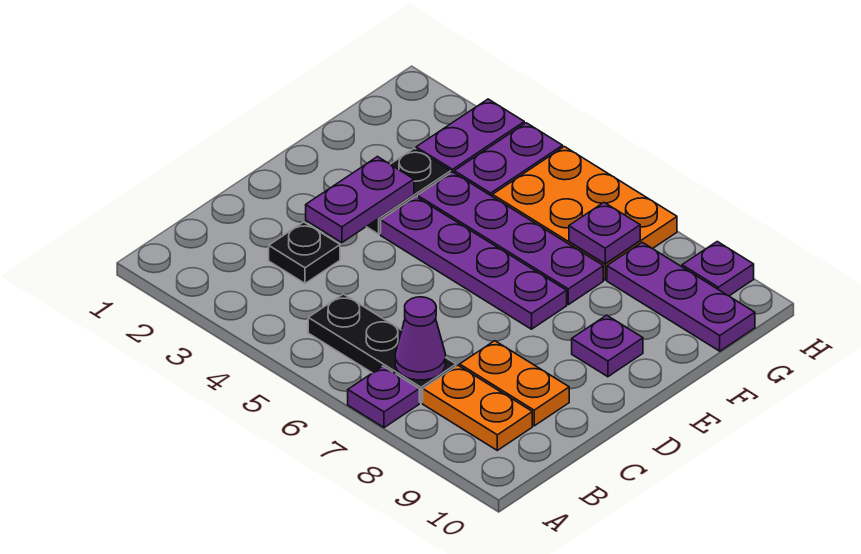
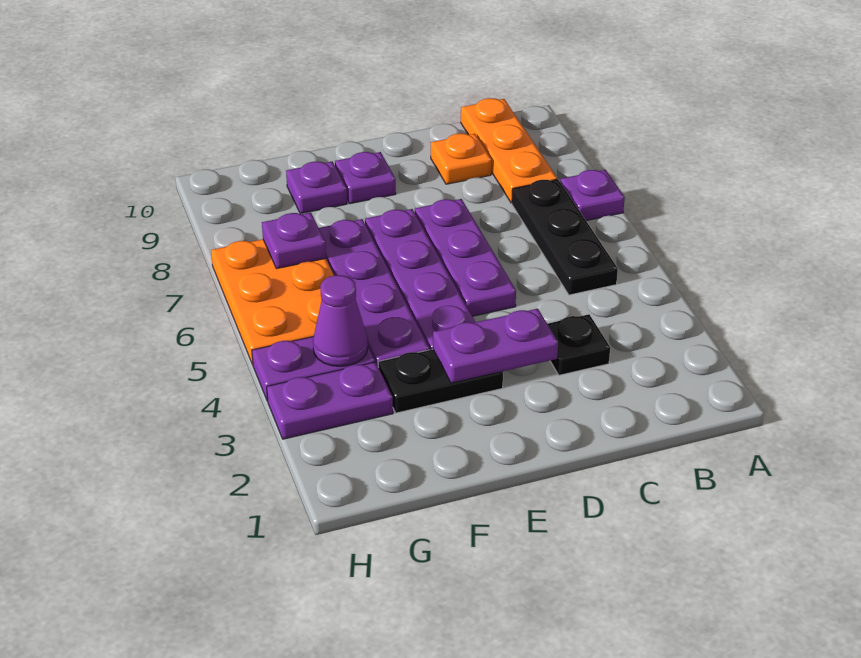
purple cone B7 level 2 -> purple cone G4 level 2
orange plate B8:B9 level 1 -> orange plate B8:B10 level 1
orange plate C8:C9 level 1 -> orange plate C9 level 1
purple plate G8:G10 level 1 -> purple plate D5:D7 level 1
purple plate H9 level 1 -> purple plate F9 level 1

